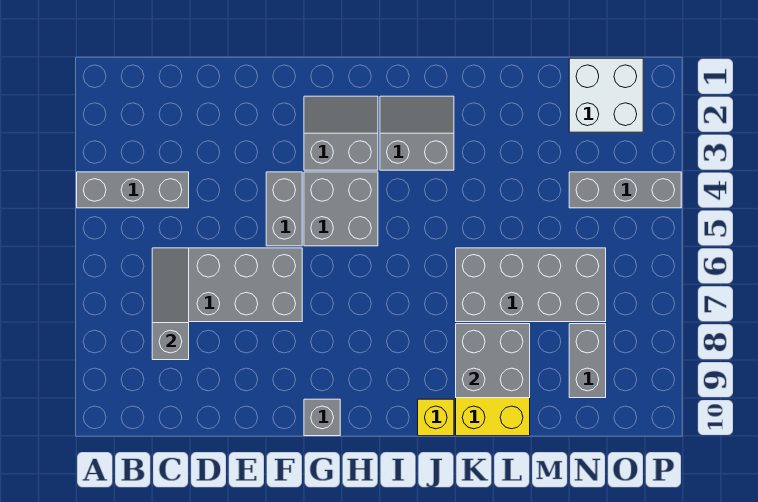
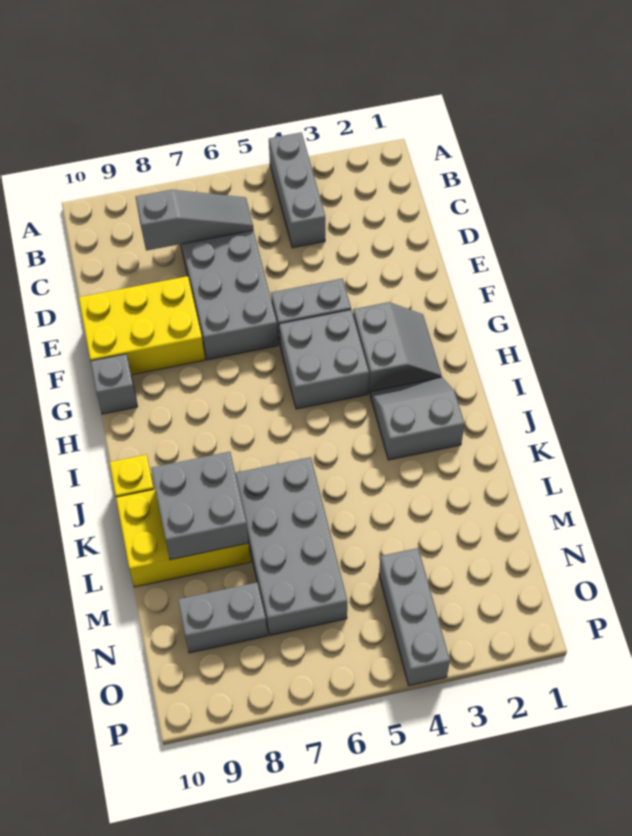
none -> yellow brick E8:F10 level 1
grey slope I2:J3 level 1 top 3 -> grey slope I2:J3 level 1 top J
white brick N1:O2 level 1 -> none

